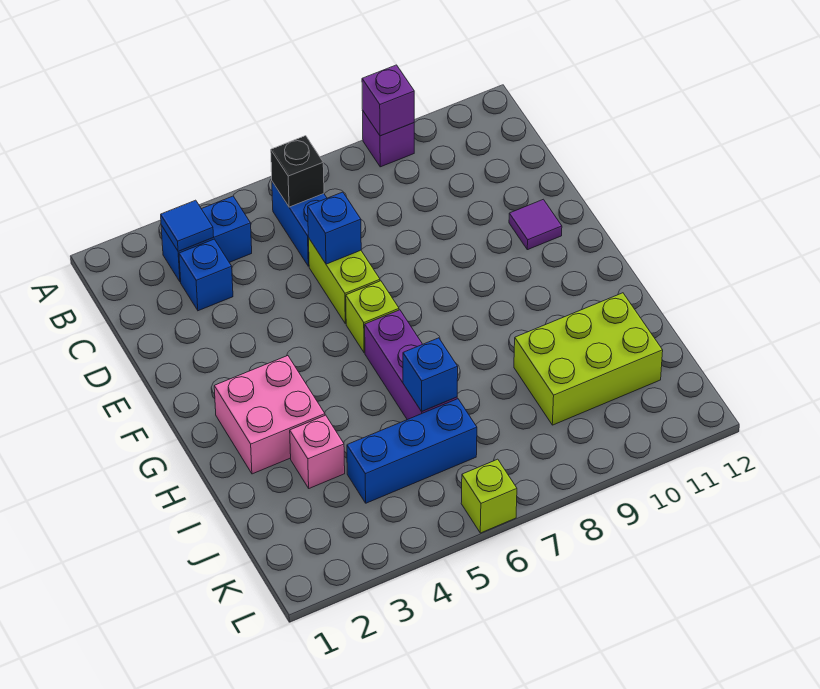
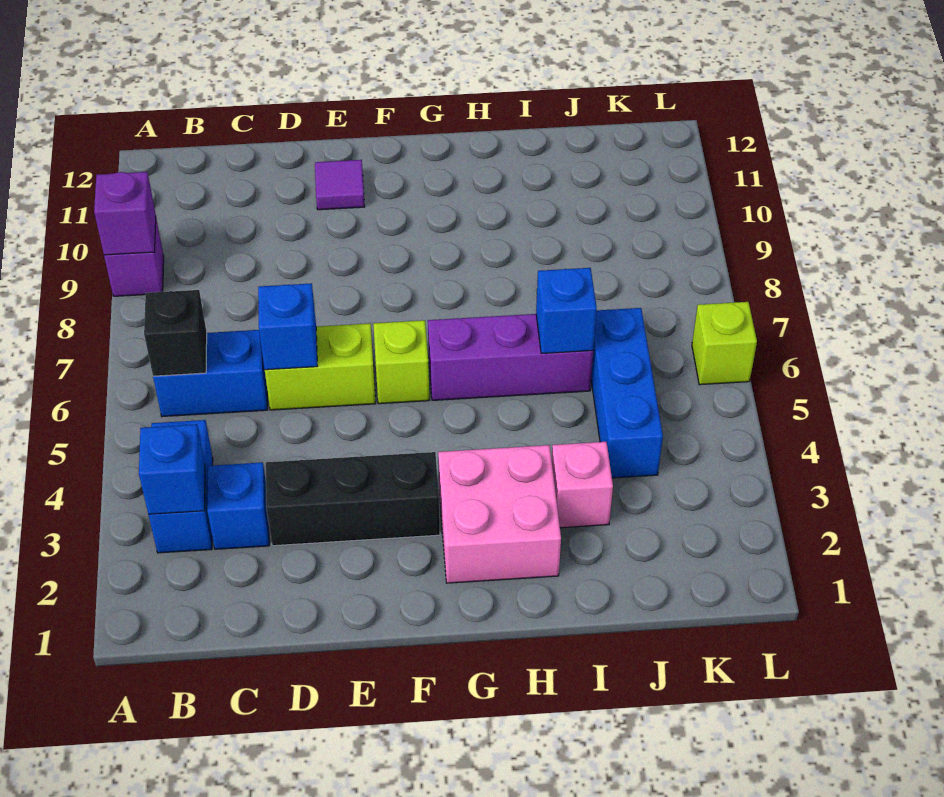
blue tile B3 level 2 -> blue brick B3 level 2
none -> black brick D3:F3 level 1
lime brick I9:J11 level 1 -> none

